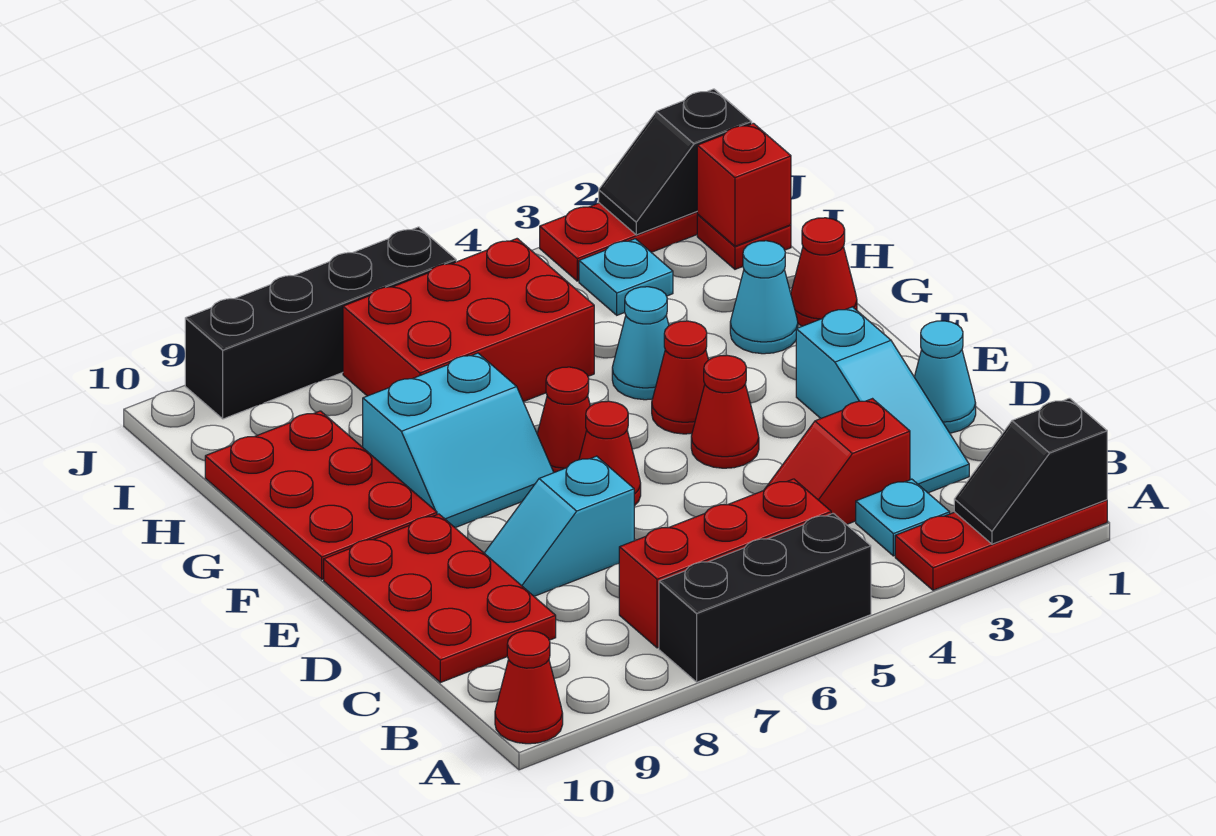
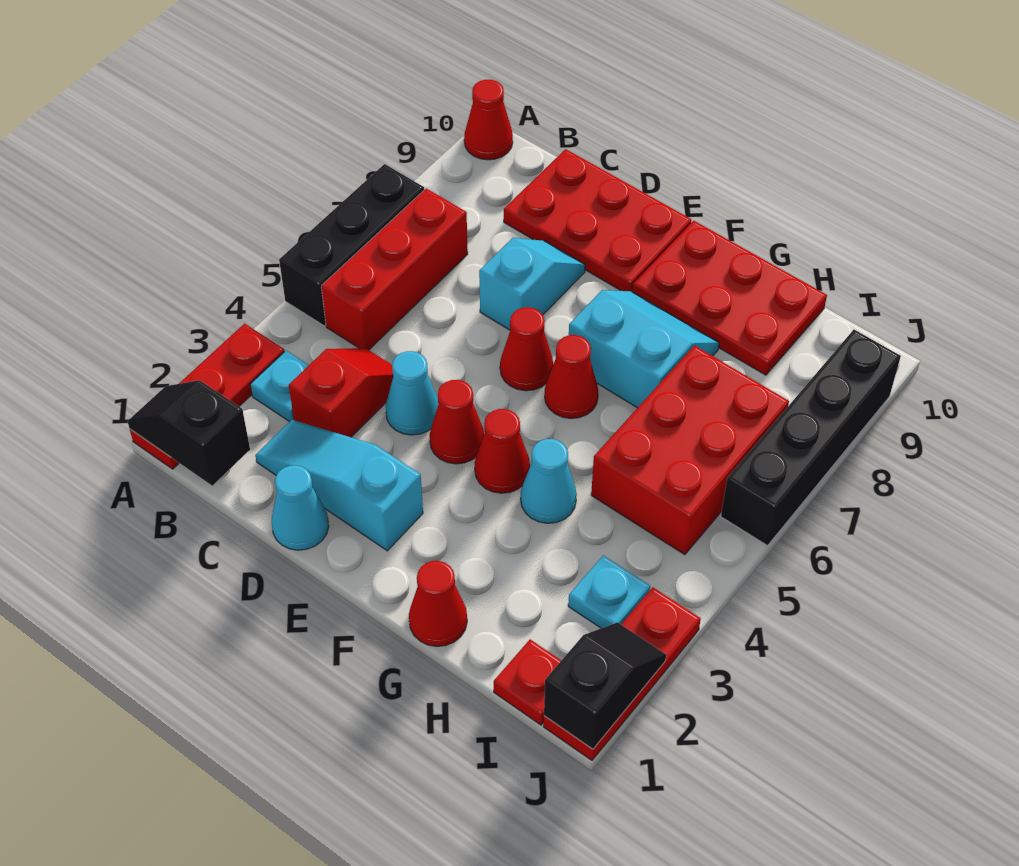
black slope A1:A2 level 2 top 1 -> black slope A1:B1 level 2 top B
cyan slope F7:G8 level 1 top G -> cyan slope F7:G8 level 1 top 7
cyan cone G2 level 1 -> cyan cone D4 level 1
red brick I1 level 2 -> none

